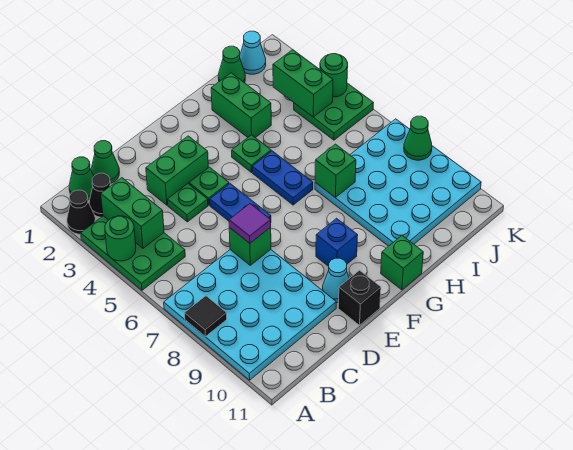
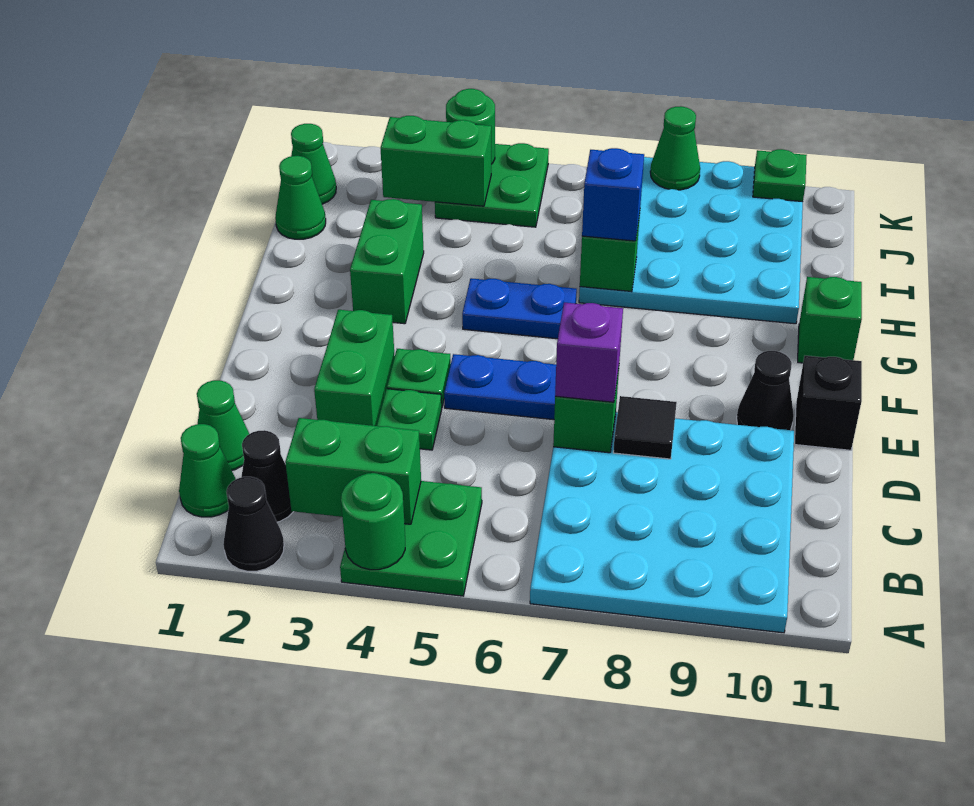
green plate A3:B5 level 1 -> green plate A4:B5 level 1
black tile A8 level 2 -> black tile D8 level 2
purple tile D7 level 3 -> purple brick D7 level 3
cyan cone E10 level 1 -> black cone E10 level 1
blue brick F9 level 1 -> blue brick H7 level 3
green plate G4 level 1 -> green plate K10 level 2
green brick H2:H3 level 1 -> green brick G3:H3 level 1
cyan cone J1 level 1 -> green cone J1 level 1

